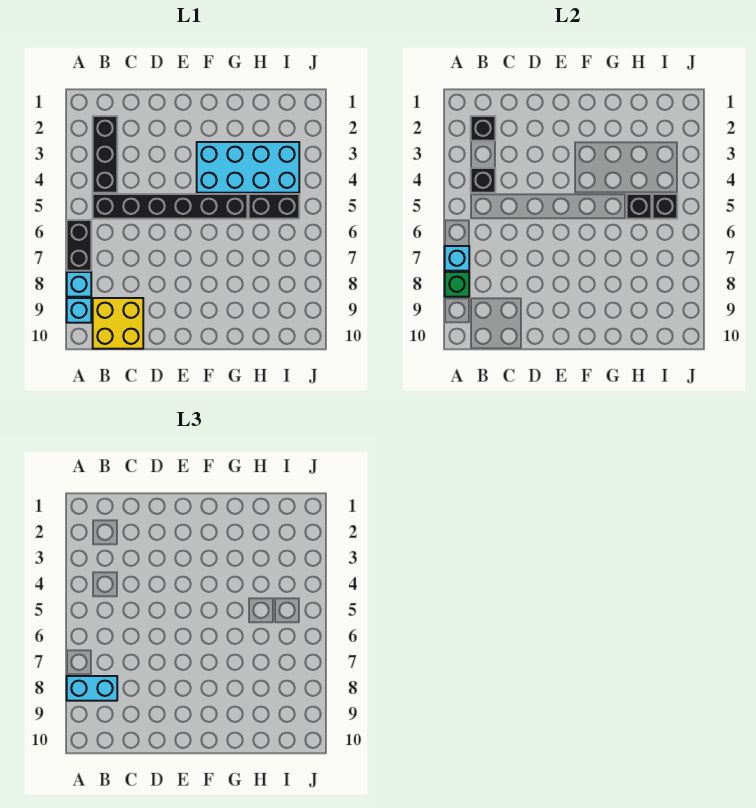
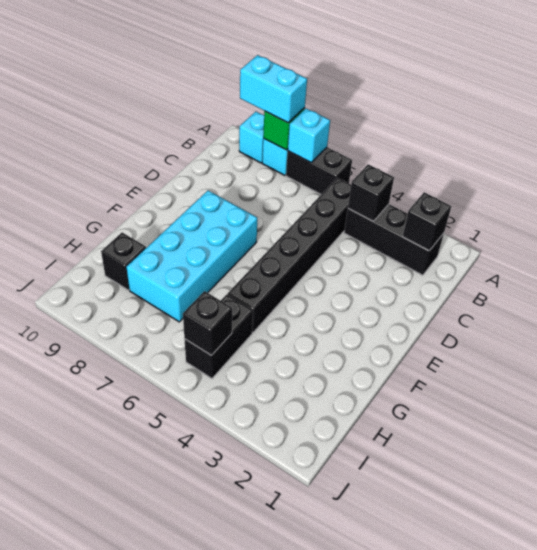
cyan brick A8:B8 level 3 -> cyan brick A8:A9 level 3
yellow brick B9:C10 level 1 -> none
cyan brick F3:I4 level 1 -> cyan brick E7:H8 level 1
black brick H5 level 2 -> black brick H9 level 1

